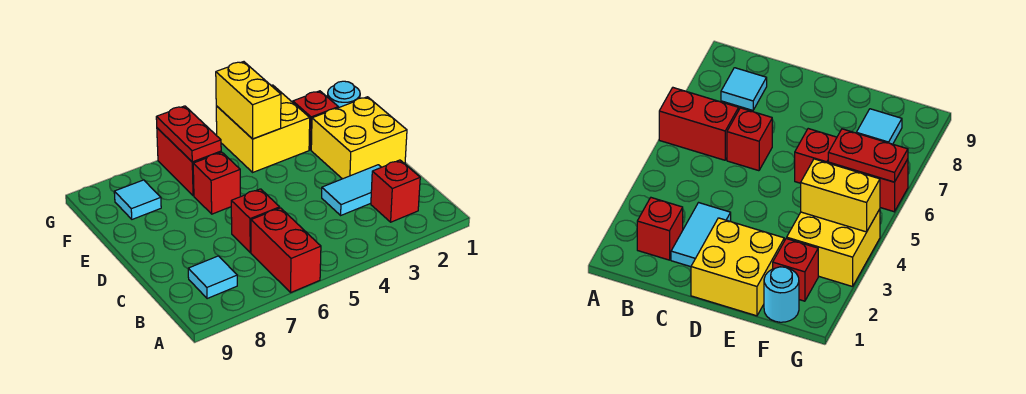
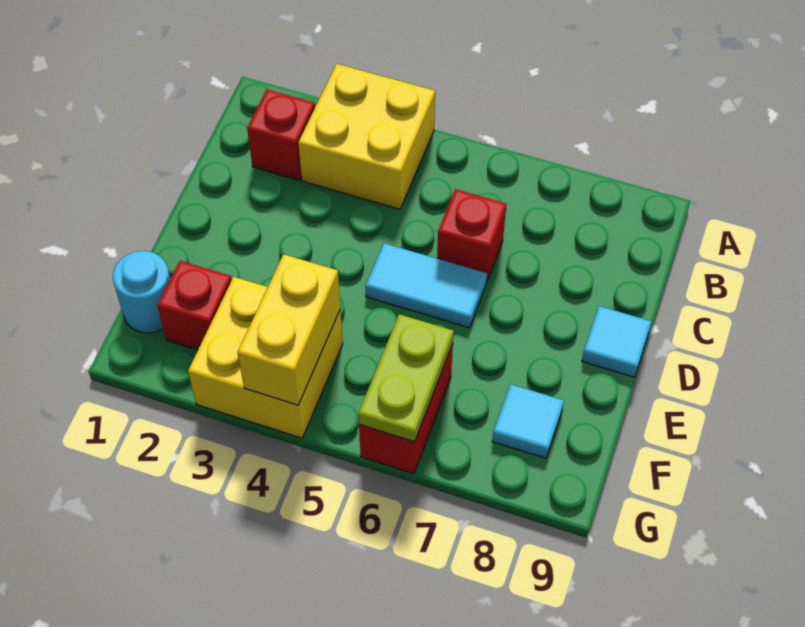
red brick A6:B6 level 1 -> none
cyan tile B8 level 1 -> cyan tile D9 level 1
cyan tile C2:C3 level 1 -> cyan tile D5:D6 level 1
yellow brick D1:E2 level 1 -> yellow brick A3:B4 level 1
red brick E6 level 1 -> none
red plate F6:G6 level 2 -> lime plate F6:G6 level 2

